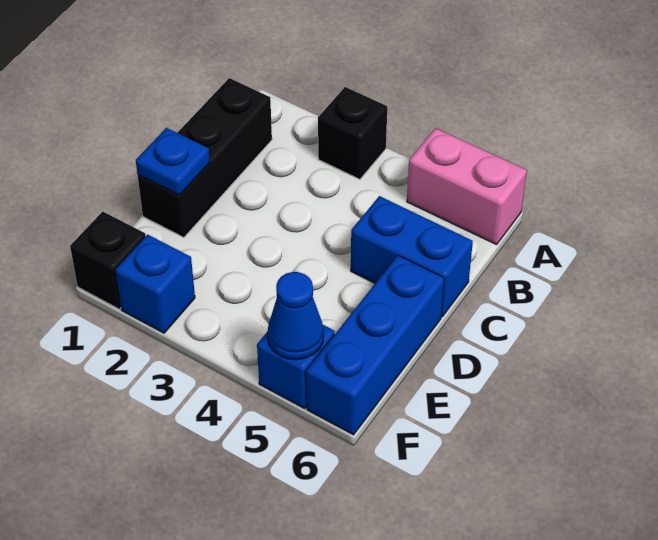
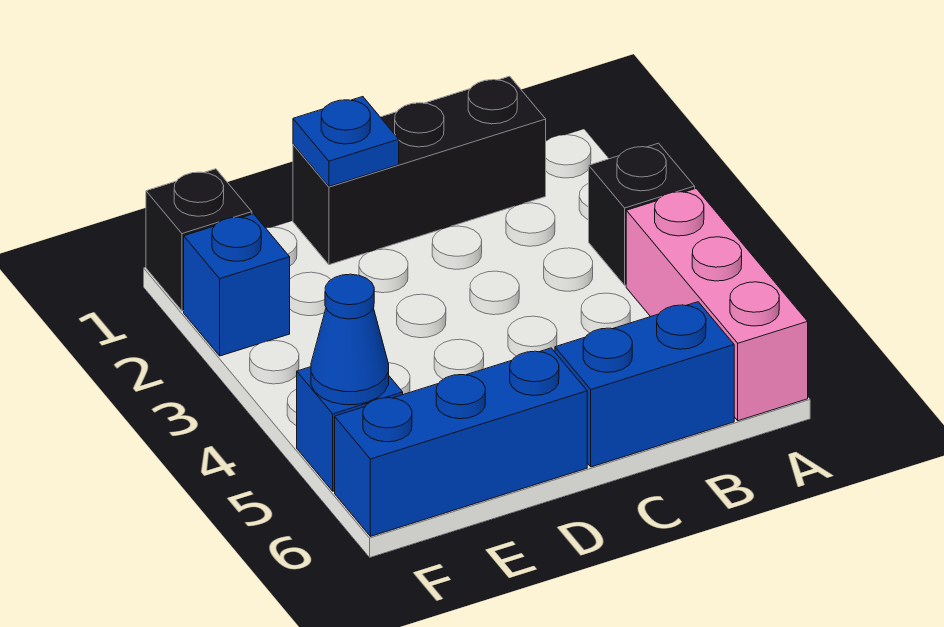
pink brick A5:A6 level 1 -> pink brick A4:A6 level 1
blue brick C5:C6 level 1 -> blue brick B6:C6 level 1

